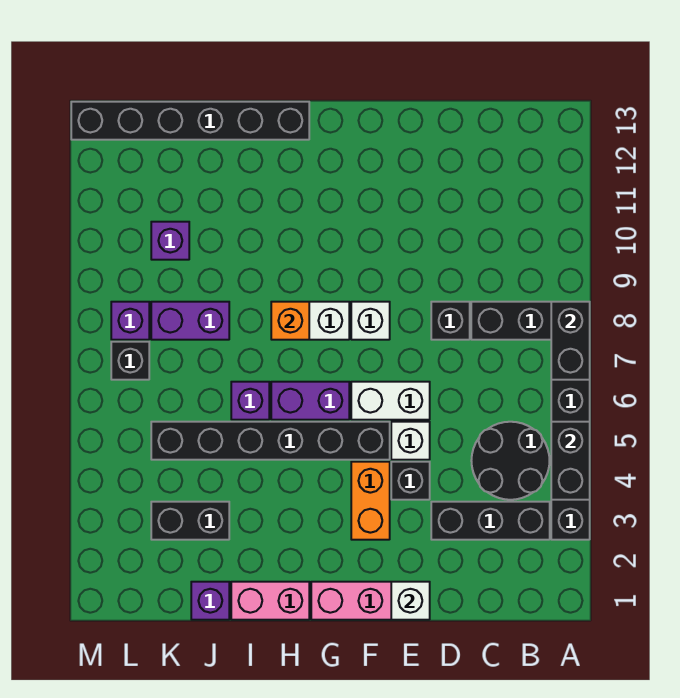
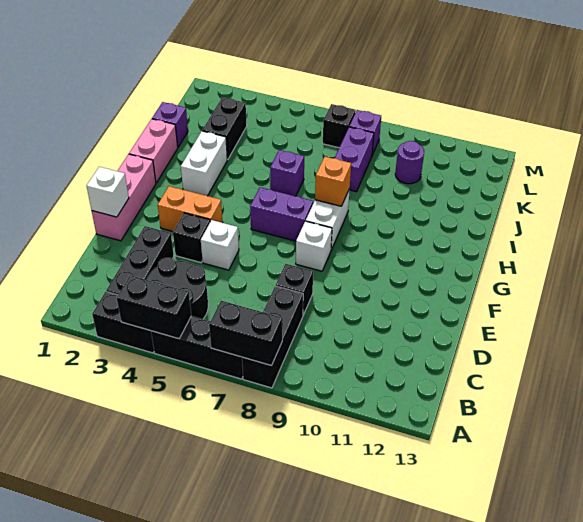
white brick E6:F6 level 1 -> white brick H3:I3 level 1
black brick F5:K5 level 1 -> none
purple brick G6:H6 level 1 -> purple brick G6:G7 level 1
black brick H13:M13 level 1 -> none
purple brick K10 level 1 -> purple round brick K10 level 1

